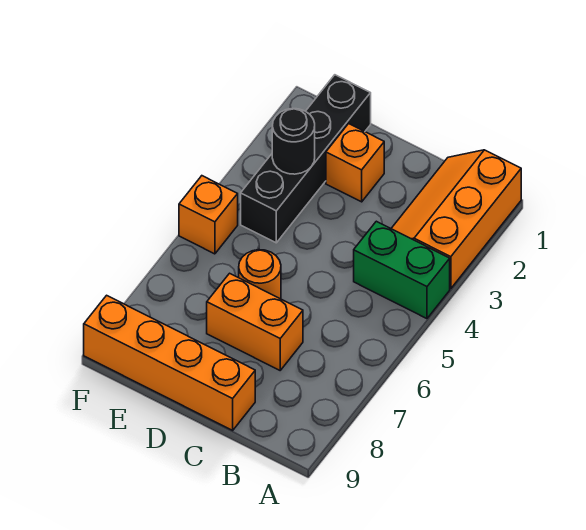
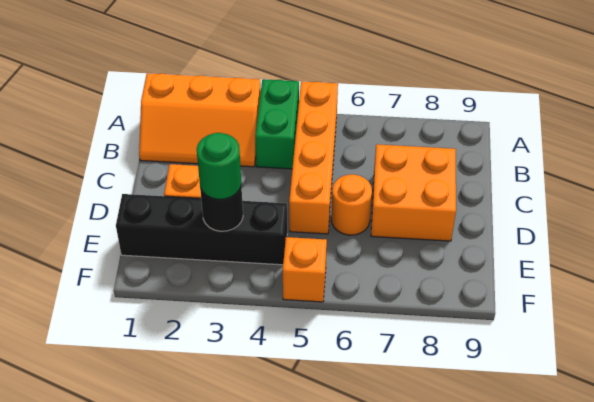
orange brick C7:D7 level 1 -> orange brick C7:D8 level 1
orange brick C9:F9 level 1 -> orange brick A5:D5 level 1
none -> green round brick E3 level 3

